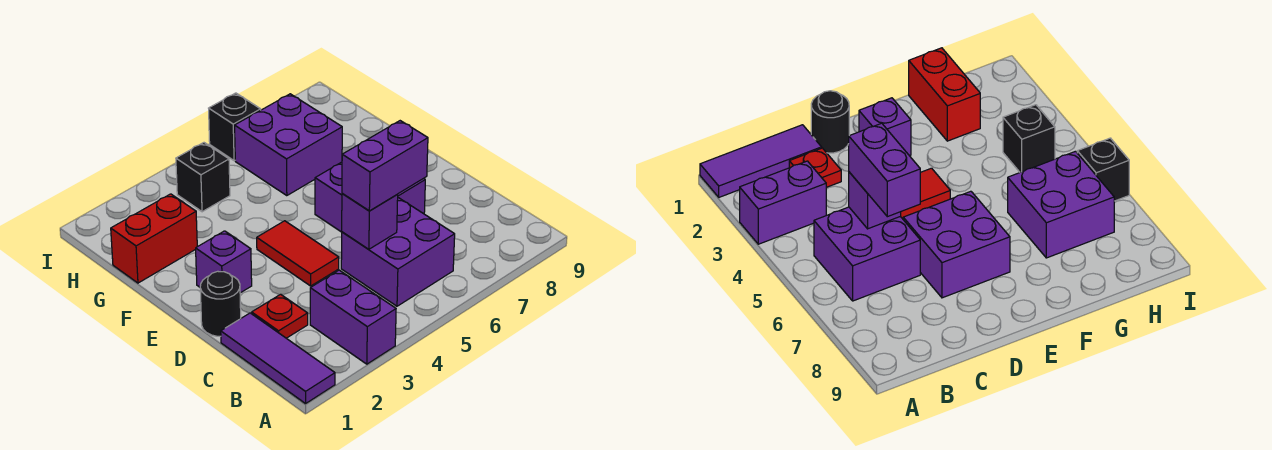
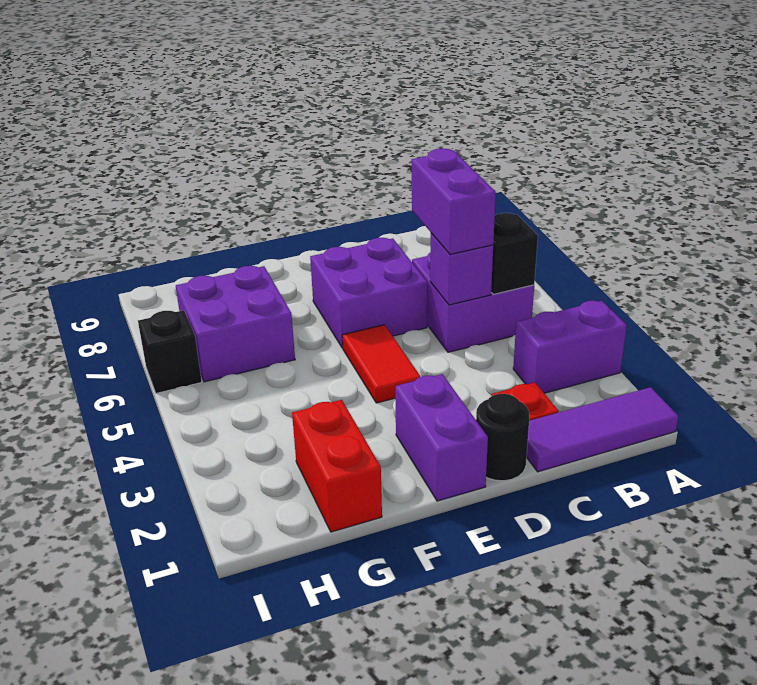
red tile D4:E4 level 1 -> red tile E4:E5 level 1
purple brick E2 level 1 -> purple brick E1:E2 level 1
black brick H4 level 1 -> black brick B5 level 2

